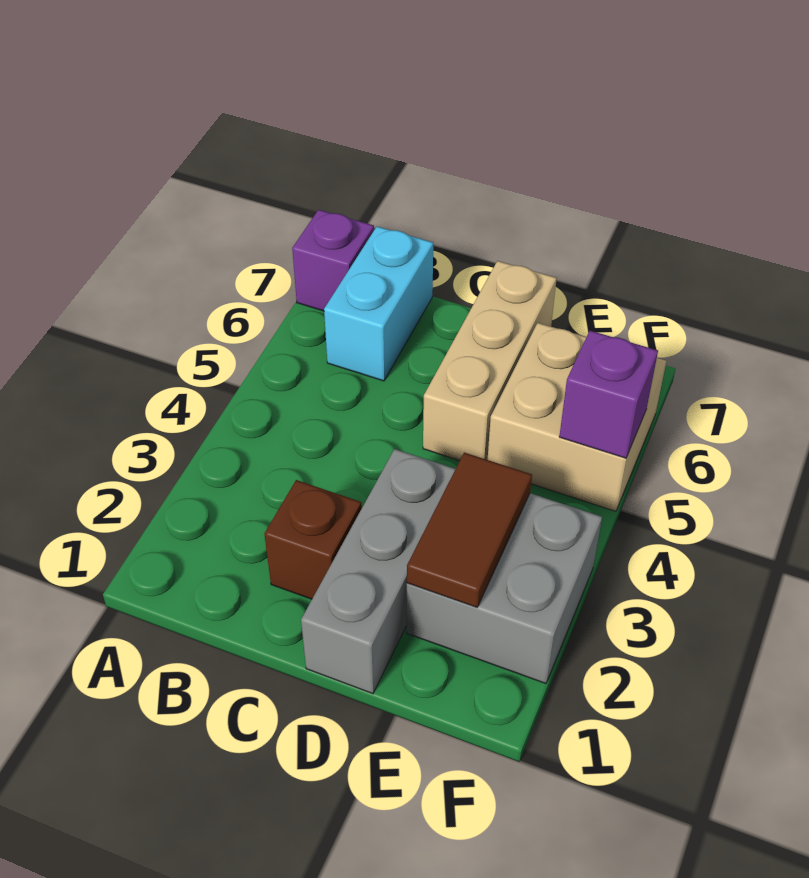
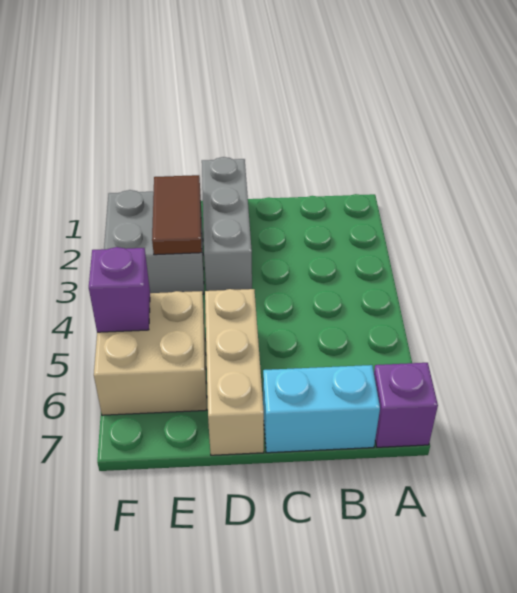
cyan brick B6:B7 level 1 -> cyan brick B7:C7 level 1
brown brick C2 level 1 -> none

